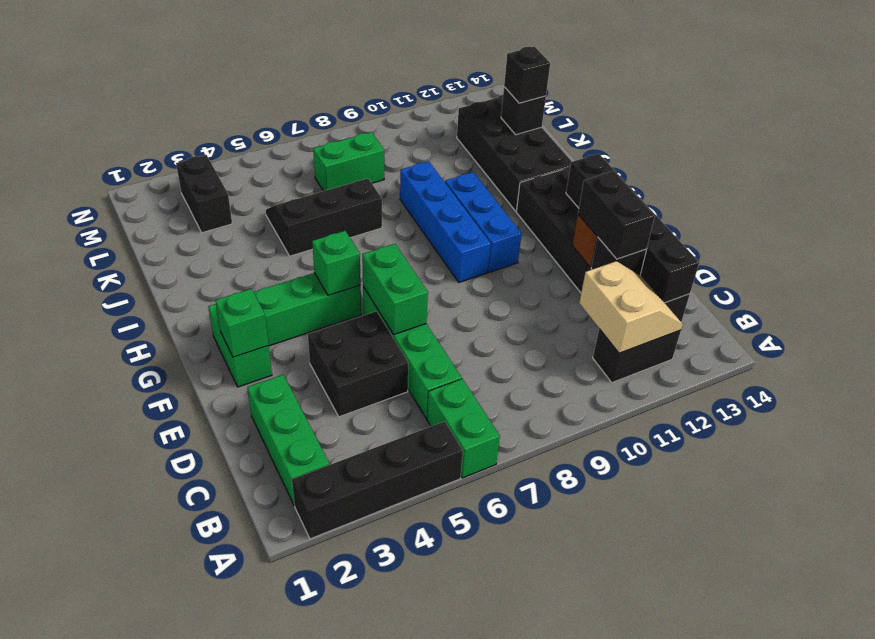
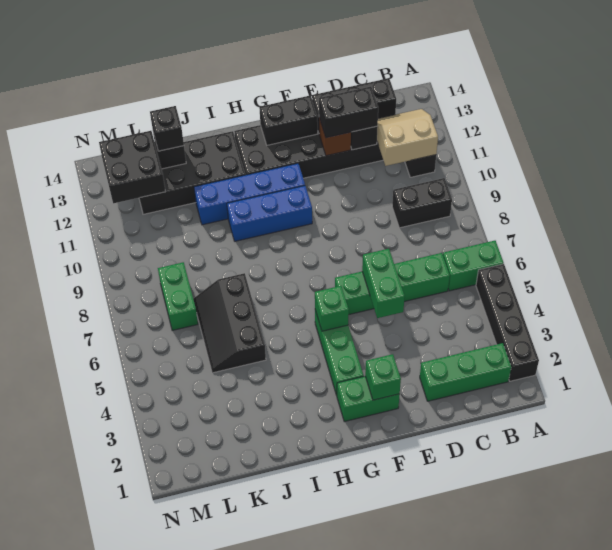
black brick D4:E5 level 1 -> black brick L12:M13 level 2
green brick E6:F6 level 2 -> green brick E5:E6 level 2
blue brick G9:J9 level 1 -> blue brick G11:J11 level 1
black brick L3:M3 level 1 -> black brick B9:C9 level 1

